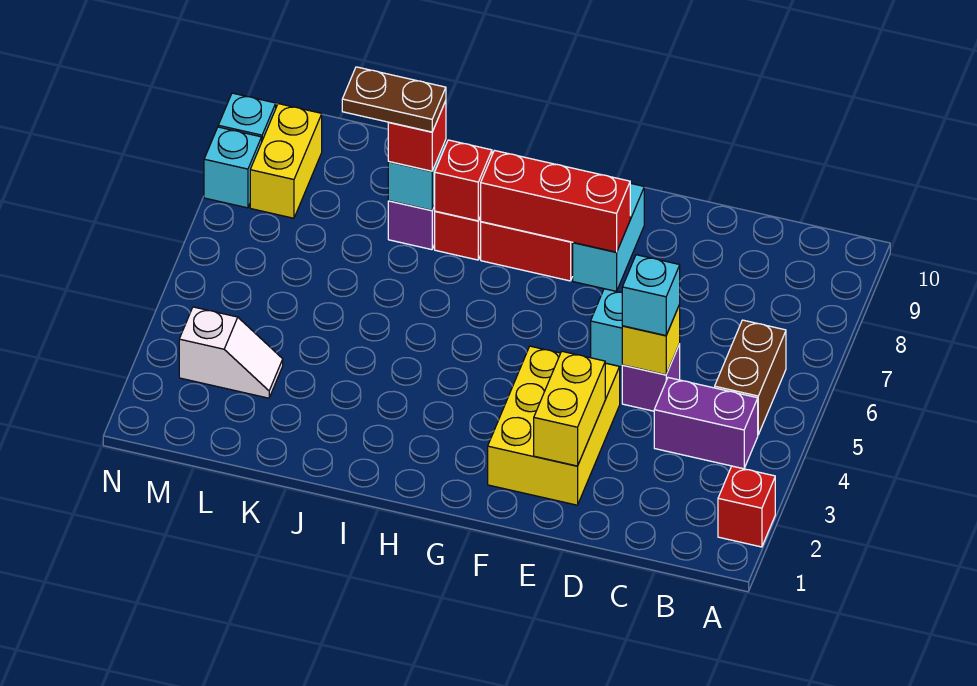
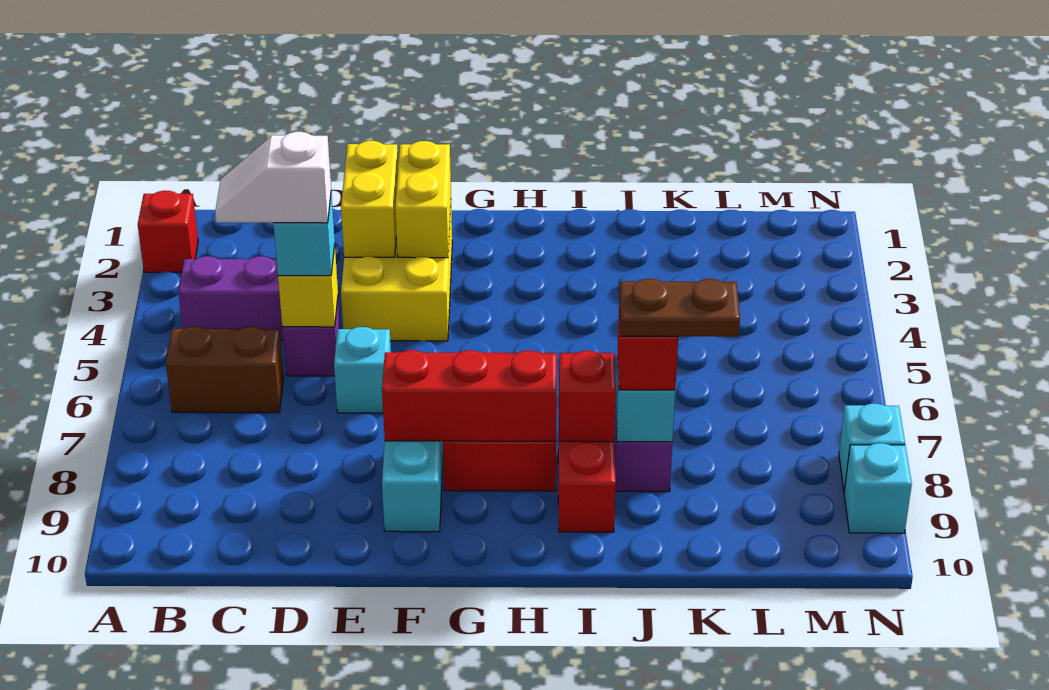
brown brick B5:B6 level 1 -> brown brick B6:C6 level 1
white slope L3:M3 level 1 top M -> white slope C5:D5 level 4 top D
yellow brick M8:M9 level 1 -> yellow brick F2:F3 level 2

